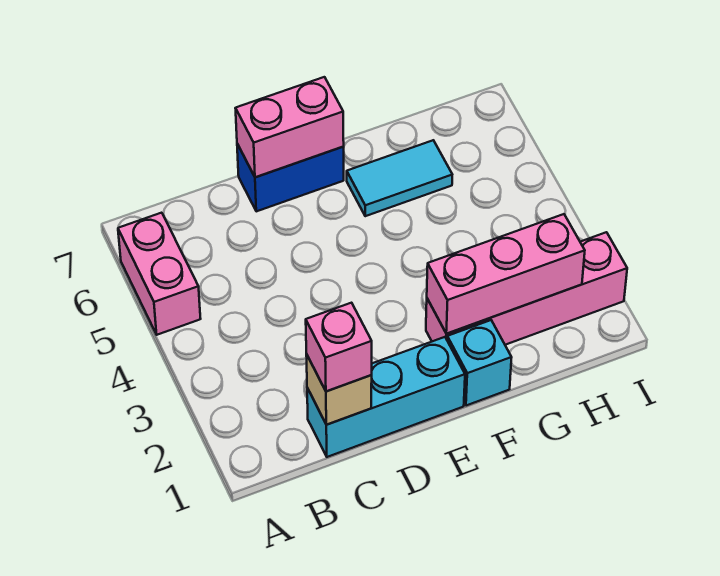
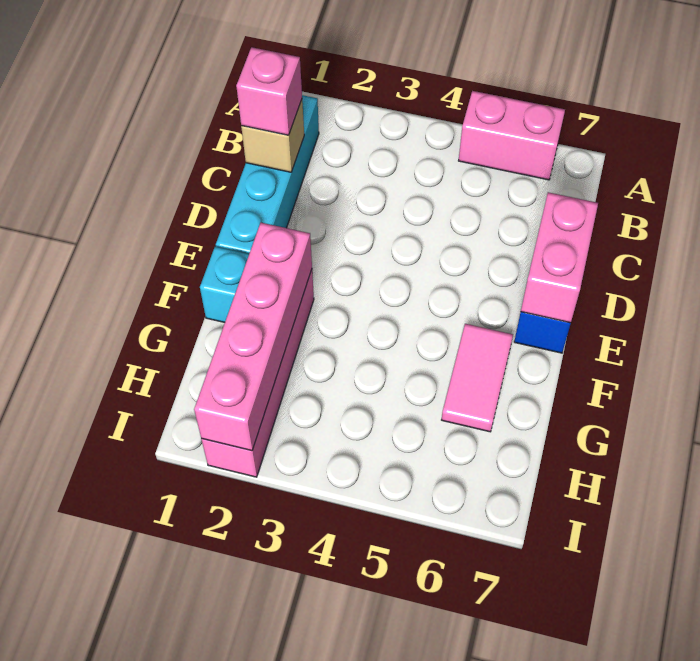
cyan brick C1:E1 level 1 -> cyan brick B1:E1 level 1
pink brick F2:H2 level 2 -> pink brick F2:I2 level 2
cyan tile F6:G6 level 1 -> pink tile F6:G6 level 1

